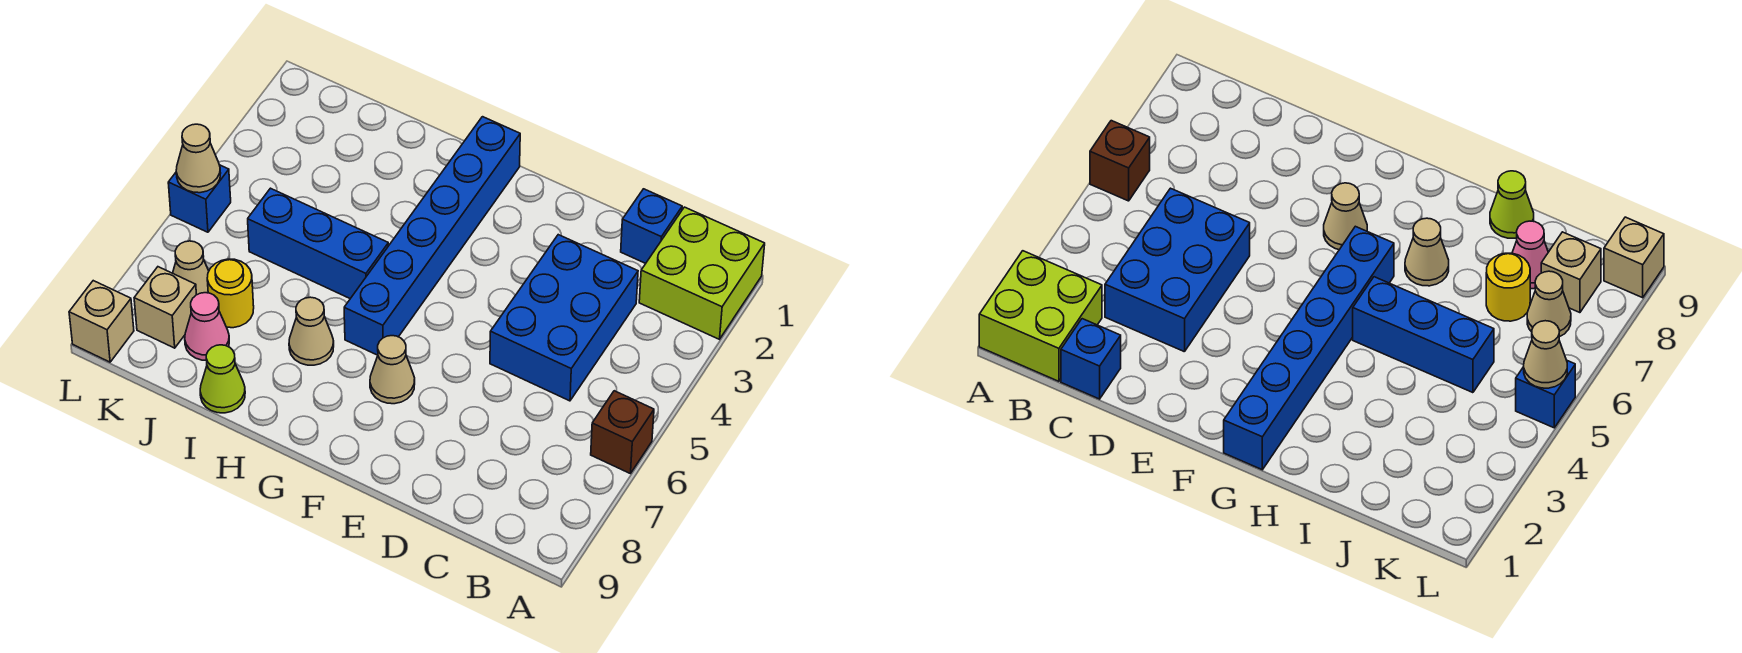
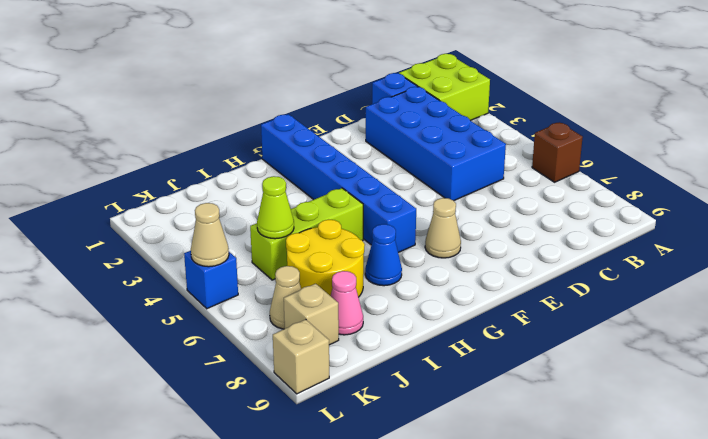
blue brick C3:D5 level 1 -> blue brick C2:D5 level 1
blue brick H5:J5 level 1 -> lime brick H5:J5 level 1
tan cone H7 level 1 -> blue cone H7 level 1
lime cone I9 level 1 -> lime cone J5 level 2
yellow round brick J7 level 1 -> yellow round brick I6:J7 level 1

